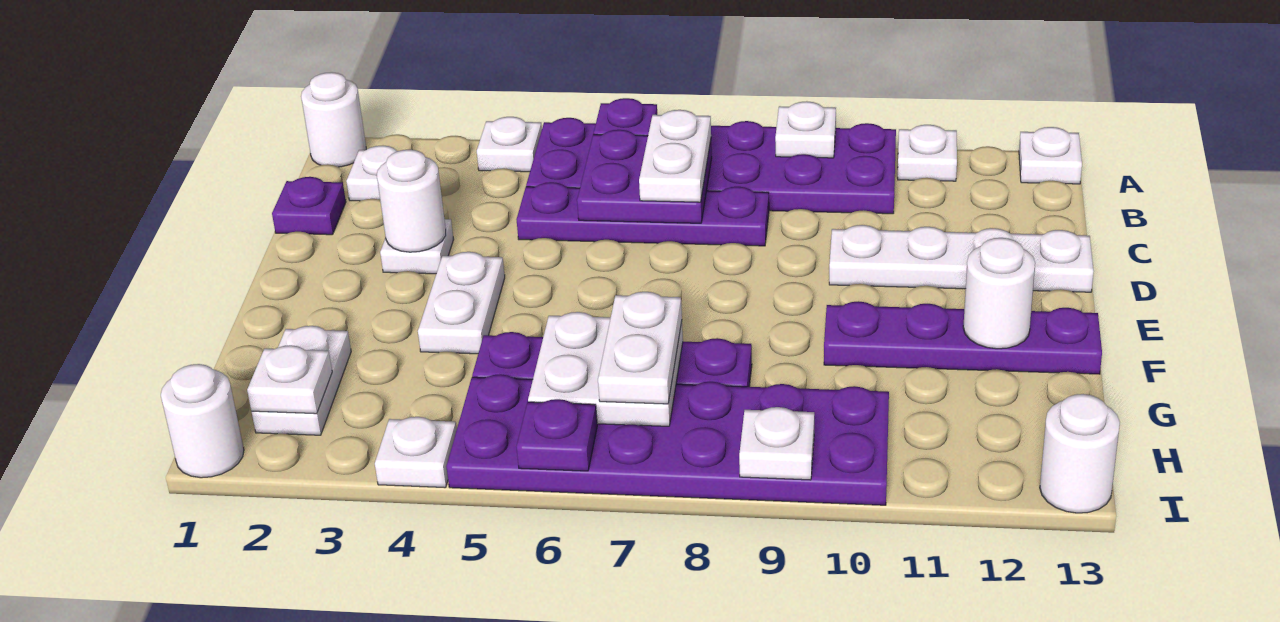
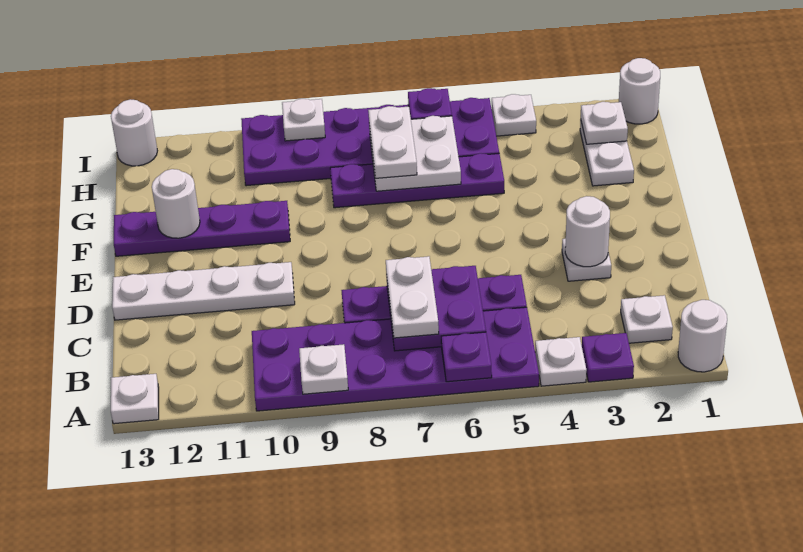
white plate A11 level 1 -> none
purple plate C1 level 1 -> purple plate A3 level 1
white plate E4:F4 level 1 -> none

